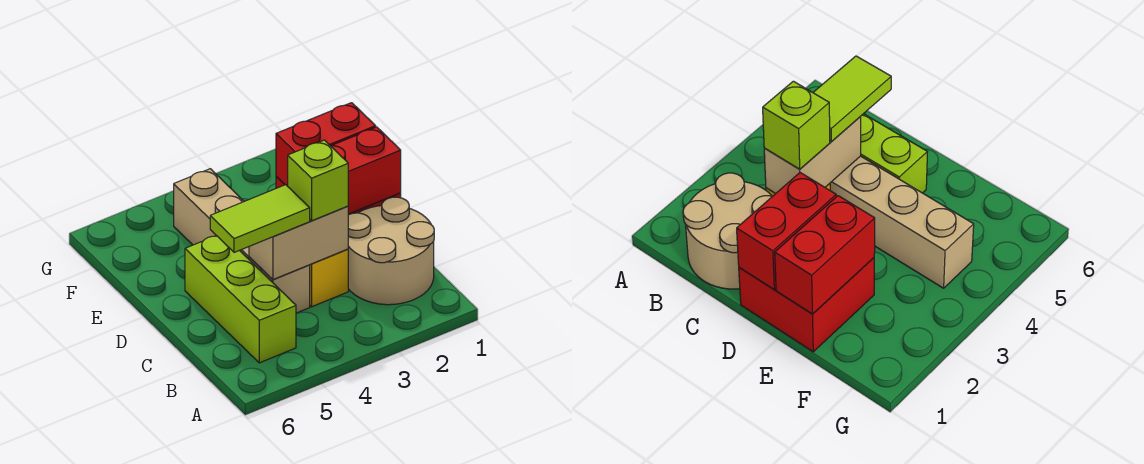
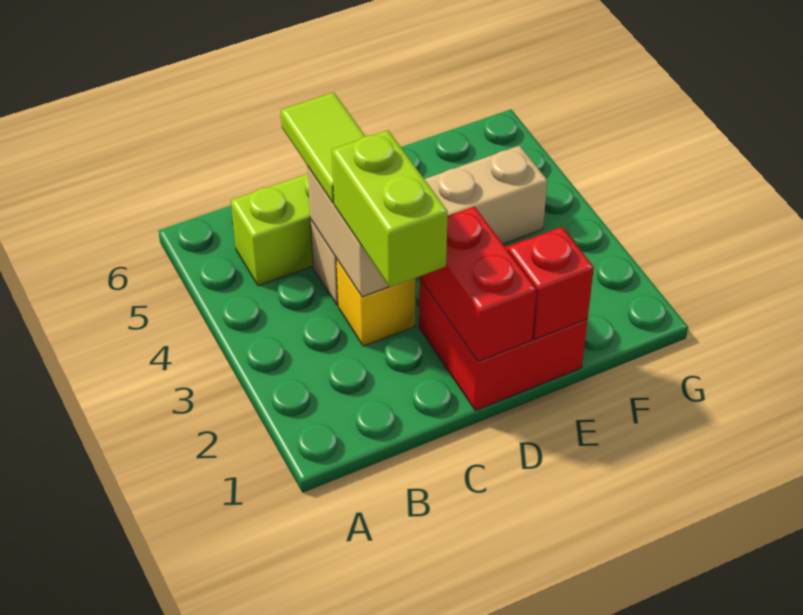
tan round brick B1:C2 level 1 -> none
lime brick C3 level 3 -> lime brick C2:C3 level 3
red brick E1:E2 level 2 -> red brick E1 level 2

